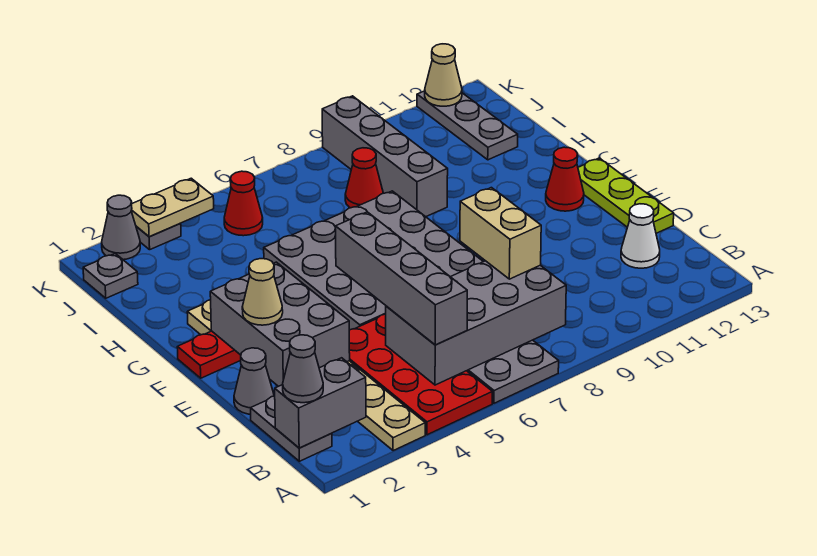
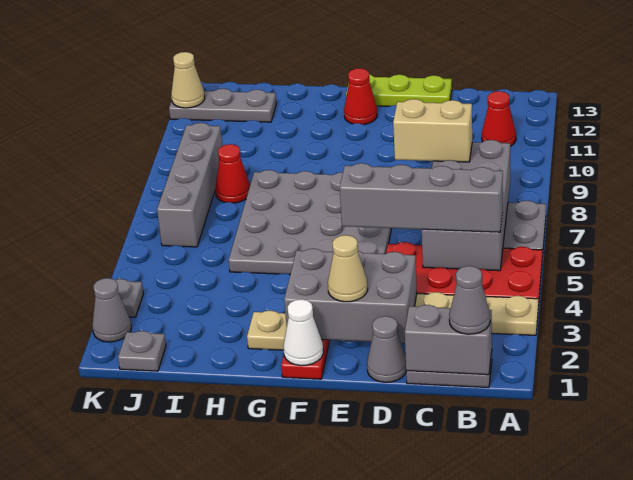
grey brick B1:B2 level 2 -> grey brick B1:C1 level 2
white cone C12 level 1 -> white cone F1 level 2
grey brick H9:K9 level 1 -> grey brick J6:J9 level 1
red cone J5 level 1 -> red cone B11 level 1
tan plate K3:K4 level 2 -> none

